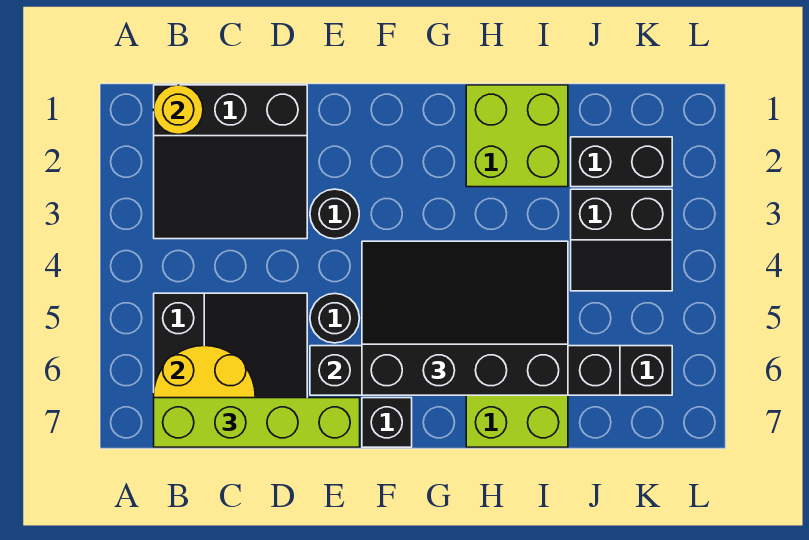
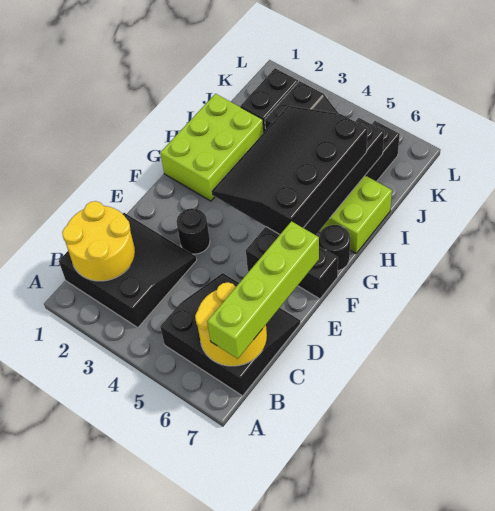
black slope B1:D3 level 1 top 1 -> black slope B1:D3 level 1 top B
yellow round brick B1 level 2 -> yellow round brick B1:C2 level 2
black round brick E5 level 1 -> black round brick G7 level 1
lime brick H1:I2 level 1 -> lime brick G1:I2 level 1

